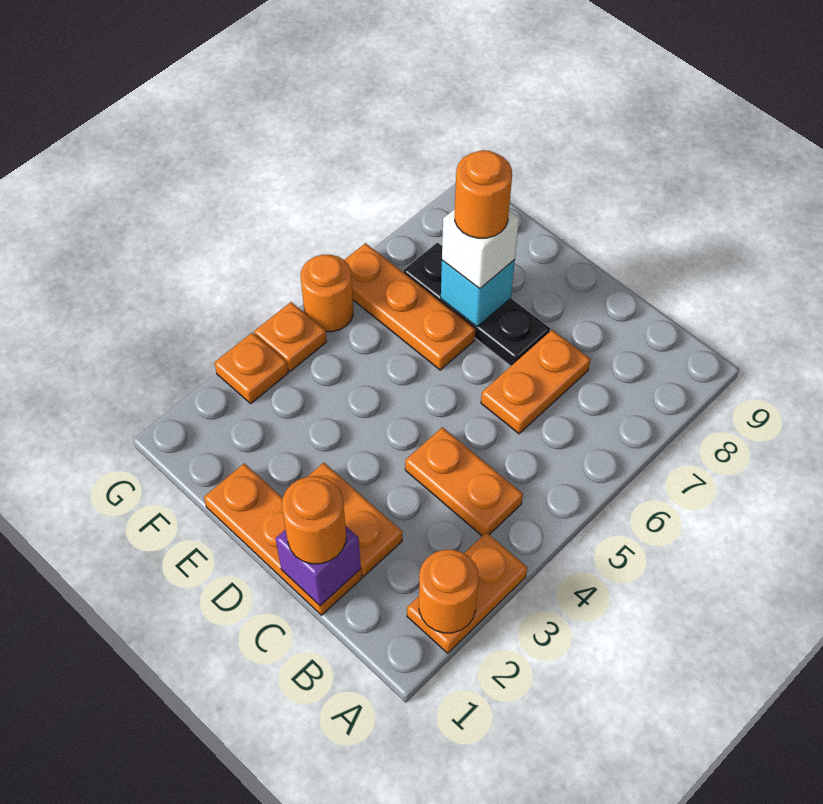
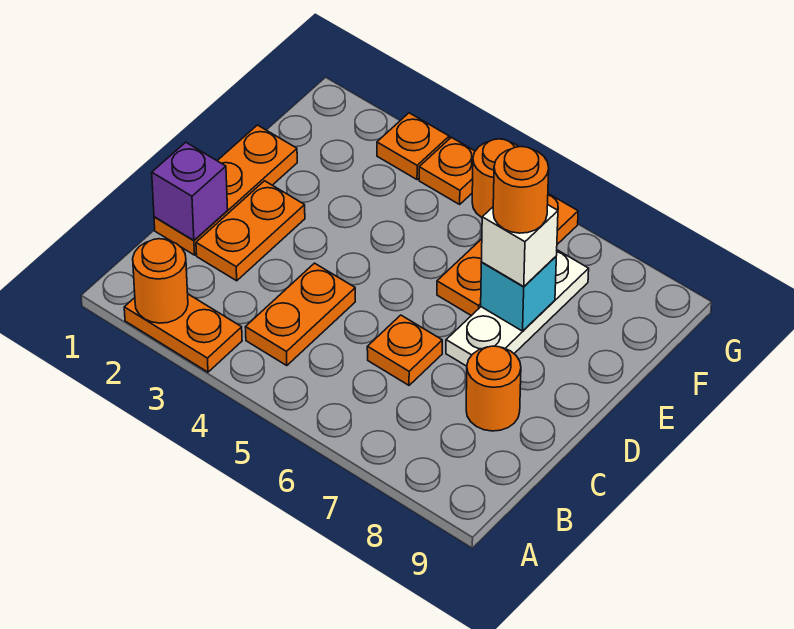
orange round brick C1 level 3 -> orange round brick C8 level 1
orange plate C6:C7 level 1 -> orange plate C6 level 1
black plate D7:F7 level 1 -> white plate D7:F7 level 1

